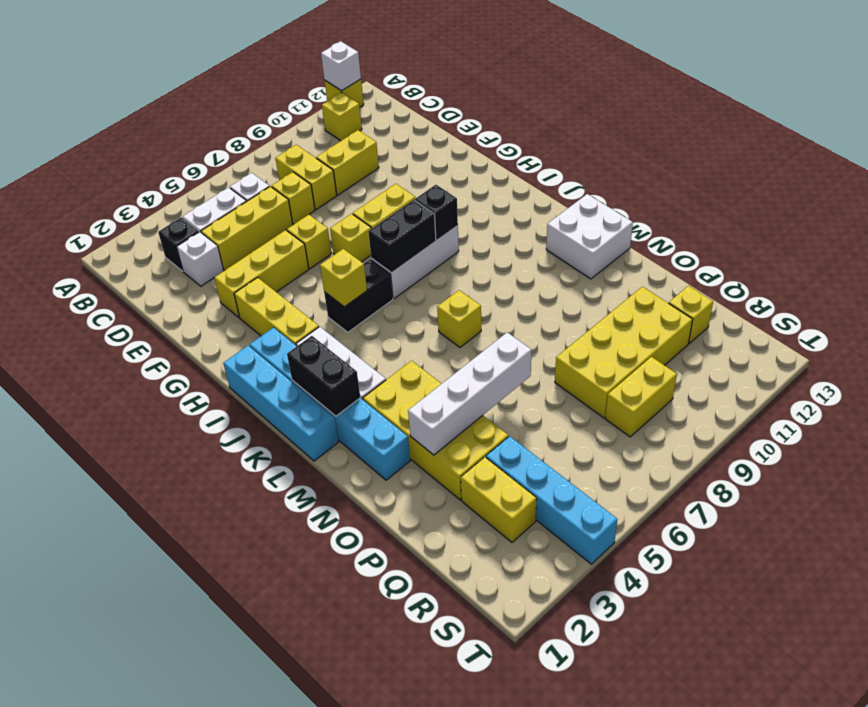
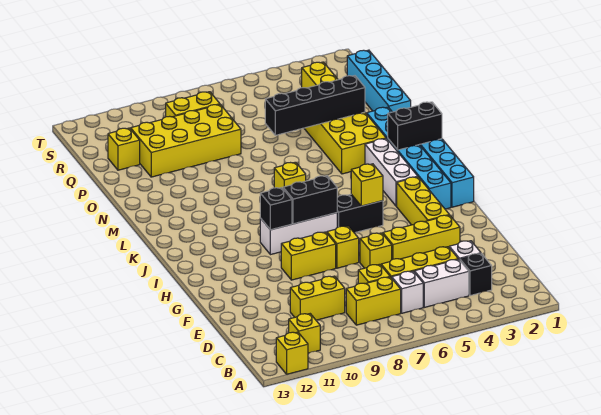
white brick A12 level 2 -> none
yellow brick C8:D8 level 1 -> yellow brick C7:C8 level 1
black brick K2:L2 level 2 -> black brick L1:L2 level 2
white brick L12:M13 level 1 -> none
white brick O3:O6 level 2 -> black brick O3:O6 level 2
cyan brick Q4:T4 level 1 -> cyan brick O1:R1 level 1

